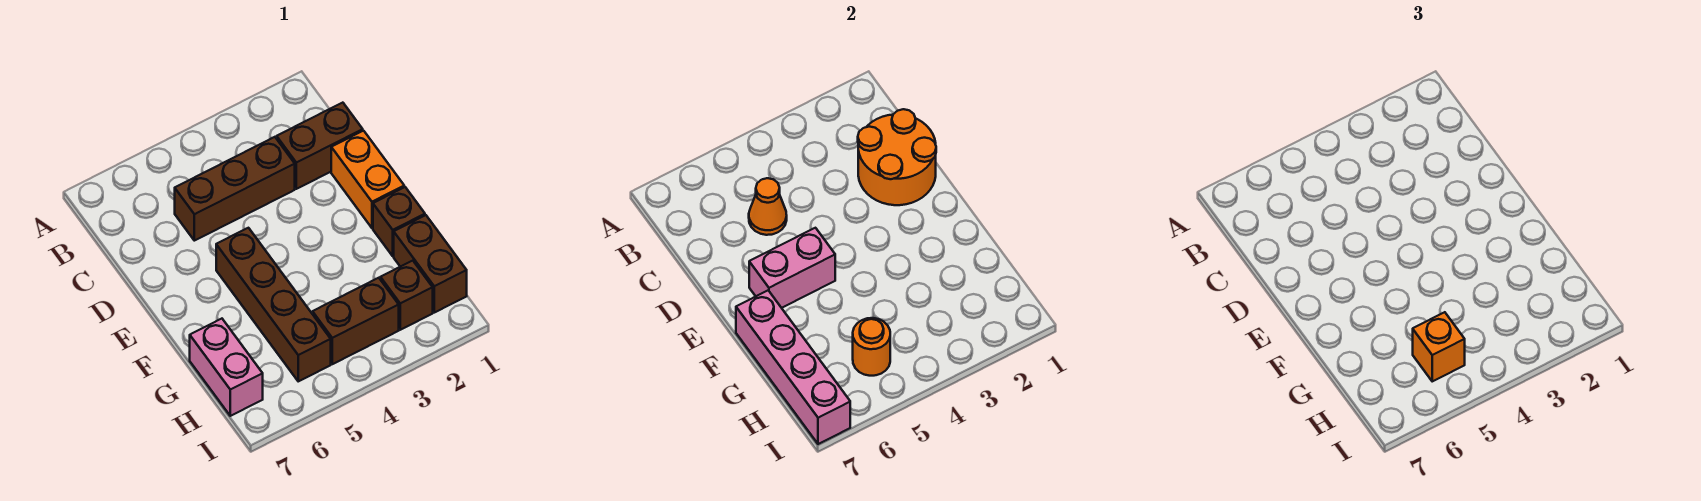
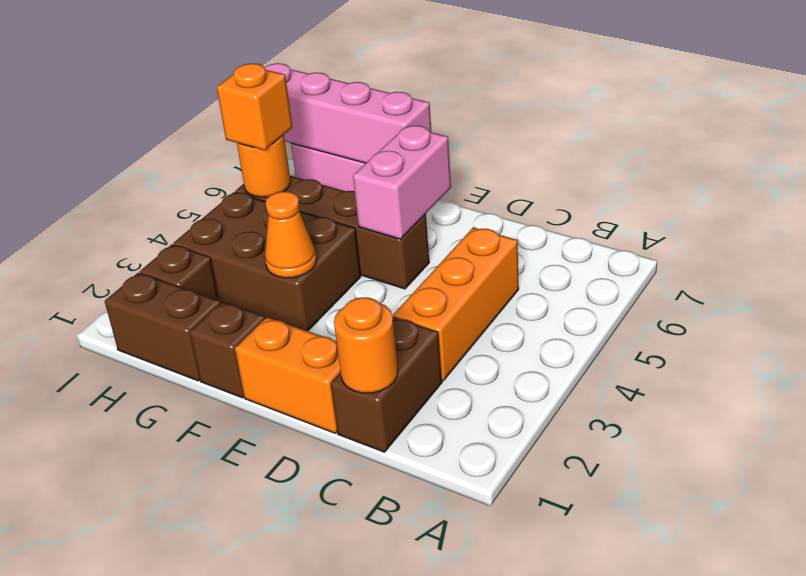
orange round brick C1:D2 level 2 -> orange round brick C1 level 2
brown brick C3:C5 level 1 -> orange brick C3:C5 level 1
orange cone C5 level 2 -> orange cone F3 level 2
brown brick H3:H4 level 1 -> brown brick F3:H4 level 1

